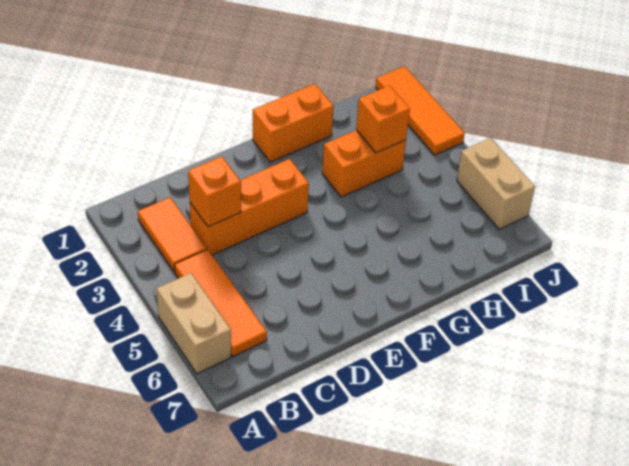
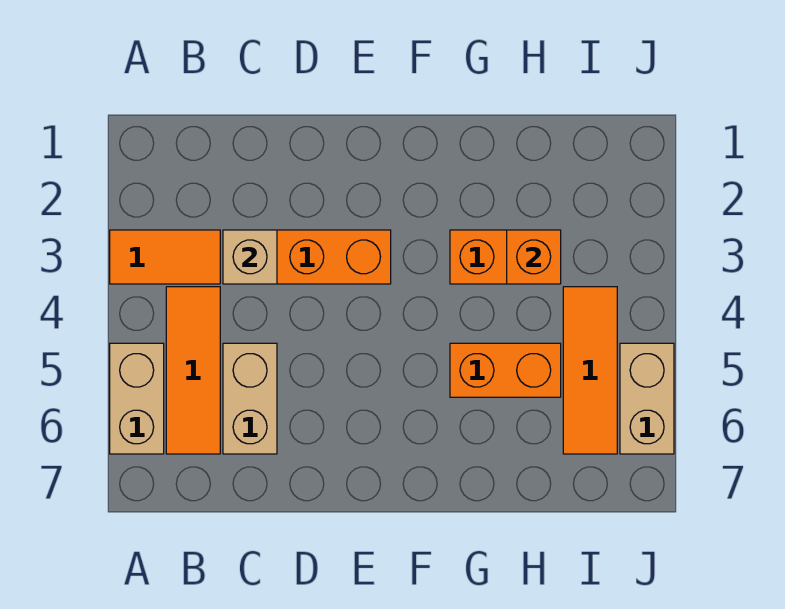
orange tile B2:B3 level 1 -> orange tile A3:B3 level 1
orange brick C3 level 2 -> tan brick C3 level 2
none -> tan brick C5:C6 level 1
orange brick F1:G1 level 1 -> orange brick G5:H5 level 1
orange tile J1:J3 level 1 -> orange tile I4:I6 level 1

